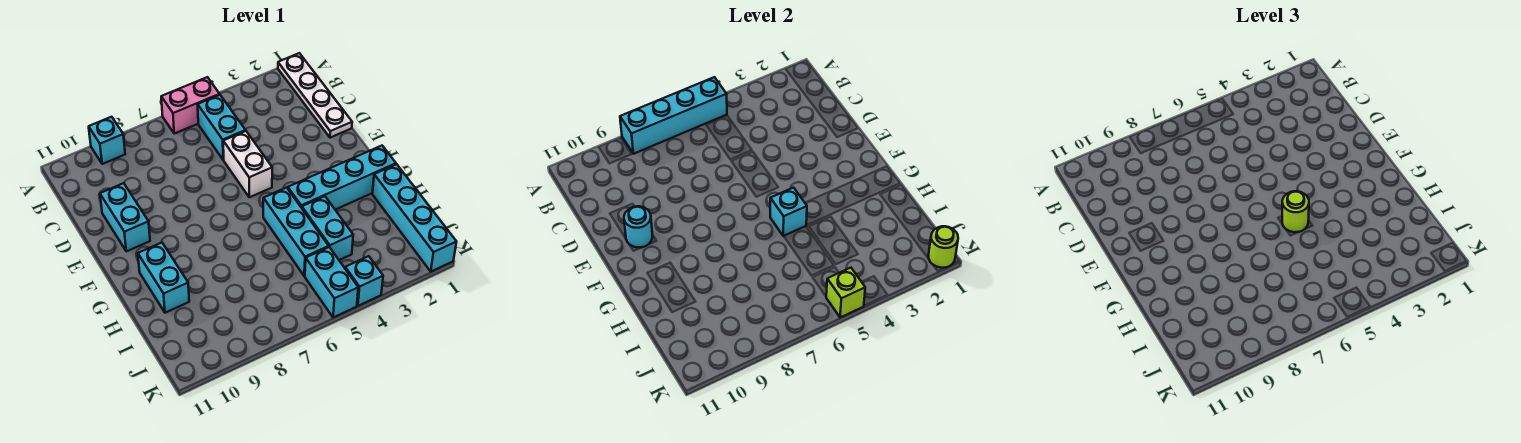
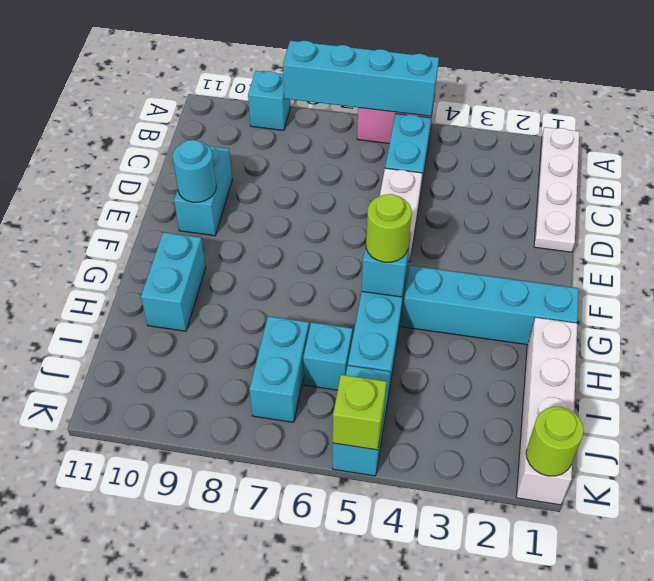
cyan brick H1:K1 level 1 -> white brick H1:K1 level 1
cyan brick H4:I4 level 1 -> cyan brick I7:J7 level 1
cyan brick K4 level 1 -> cyan brick I6 level 1

